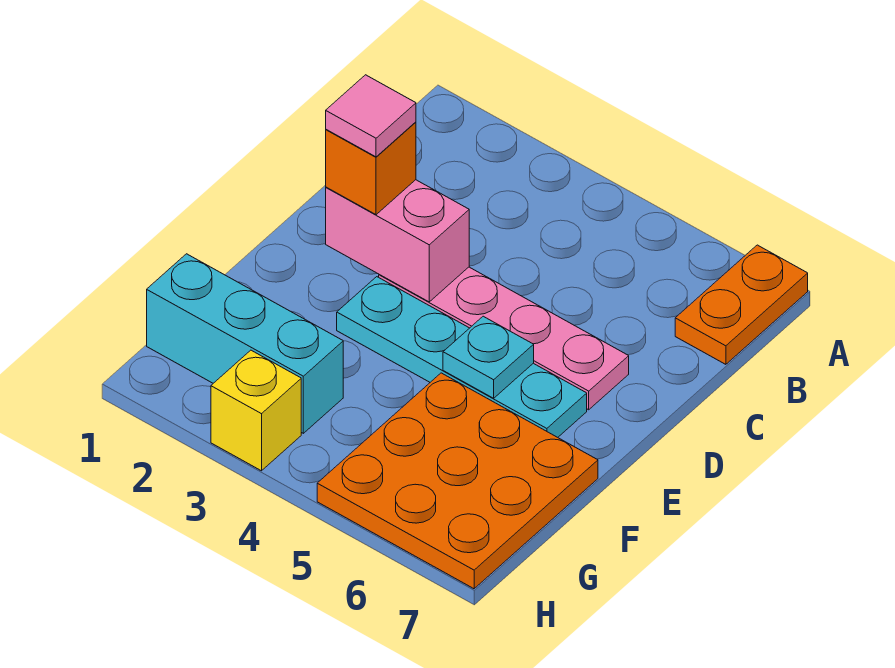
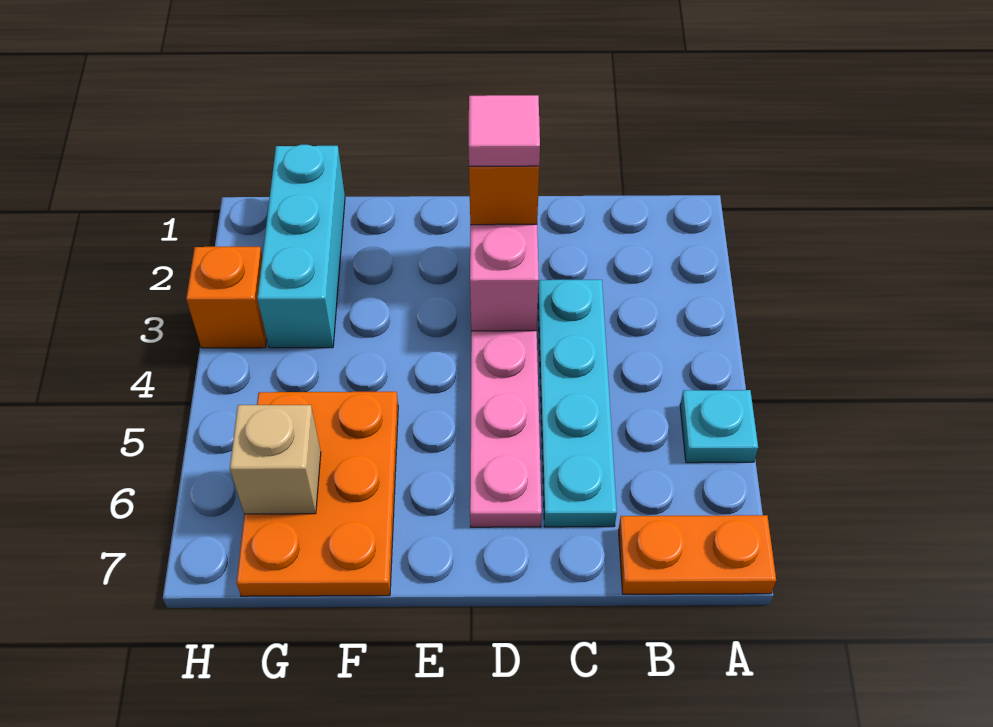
cyan plate E3:E6 level 1 -> cyan plate C3:C6 level 1
cyan plate E5 level 2 -> cyan plate A5 level 1
orange plate F5:H7 level 1 -> orange plate F5:G7 level 1
none -> tan brick G6 level 2
yellow brick H3 level 1 -> orange brick H3 level 1

